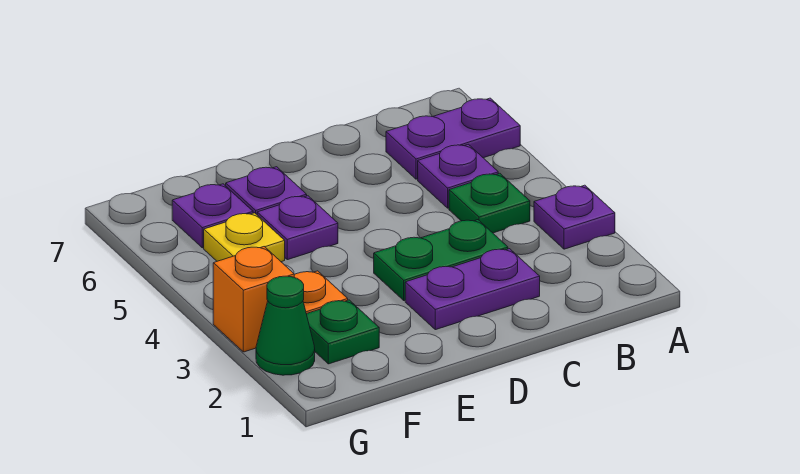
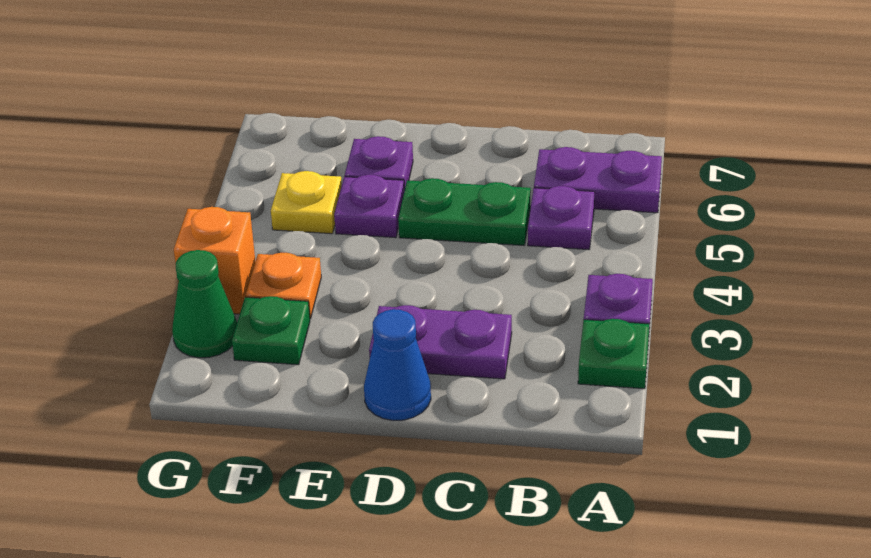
green plate B4 level 1 -> green plate A2 level 1
green plate C3:D3 level 1 -> green plate C5:D5 level 1
none -> blue cone D1 level 1
purple plate F6 level 1 -> none

